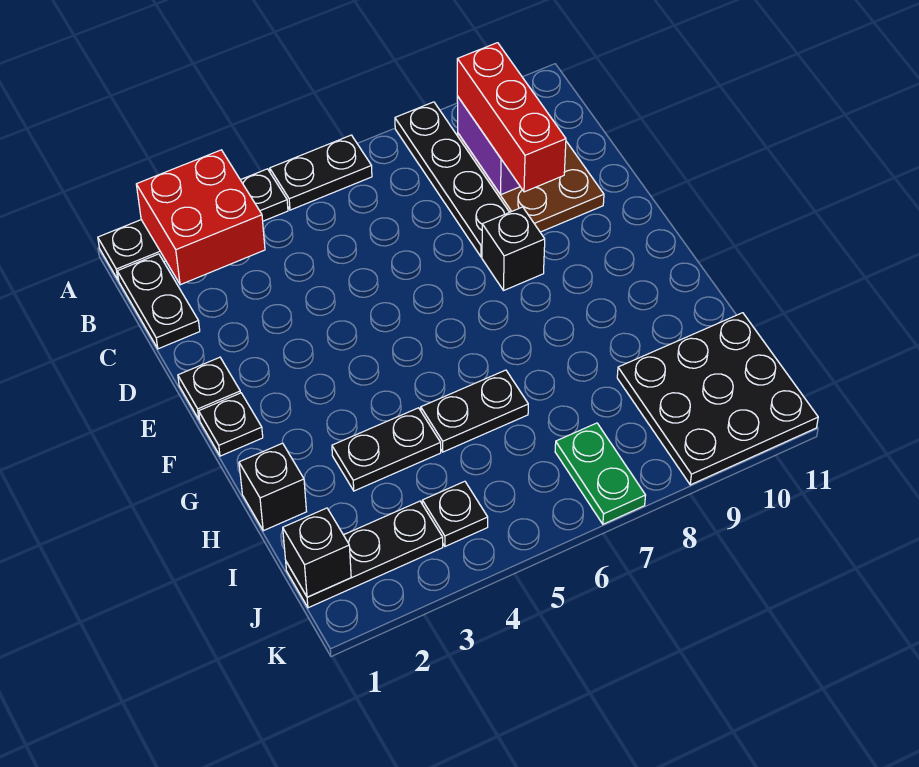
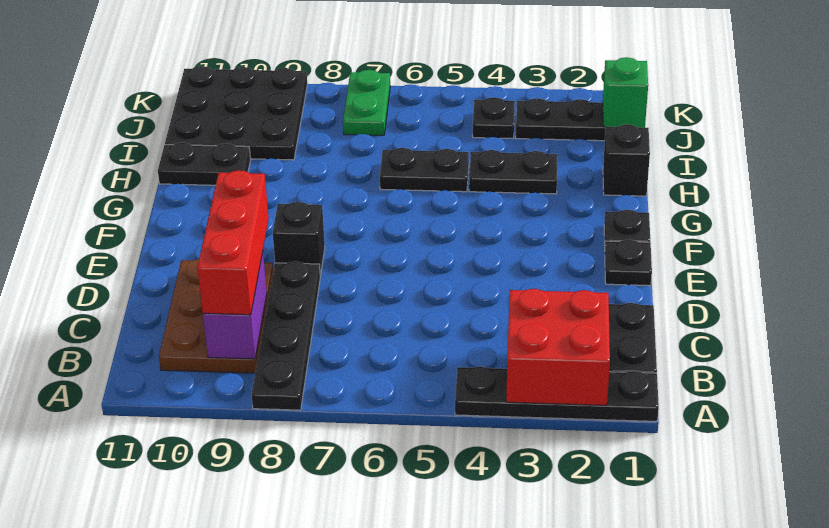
black plate A5:A6 level 1 -> black plate H10:H11 level 1
black brick J1 level 2 -> green brick J1 level 2

